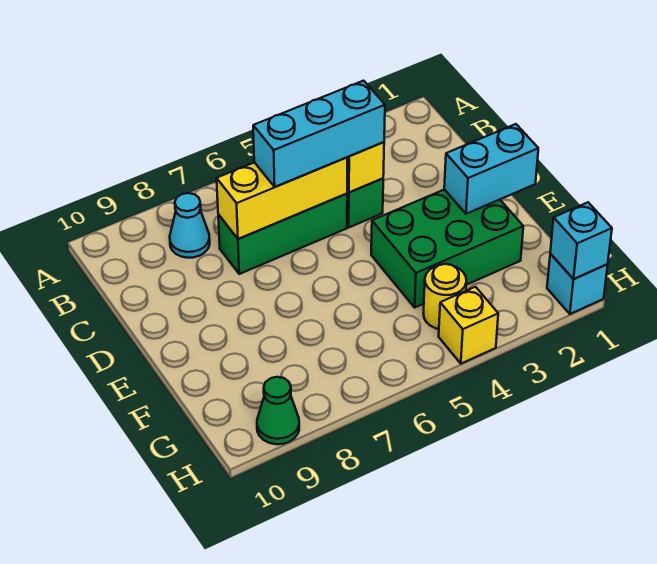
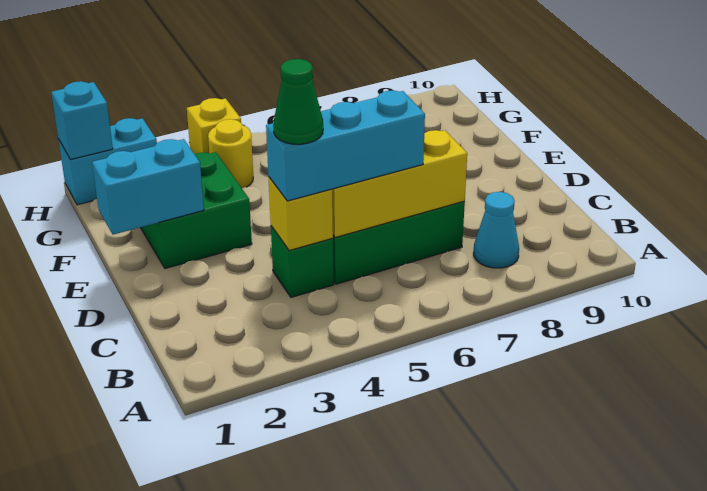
green brick E2:F4 level 1 -> green brick E2:F3 level 1
cyan brick H1 level 1 -> cyan brick H1:H2 level 1
green cone H9 level 1 -> green cone C4 level 4

